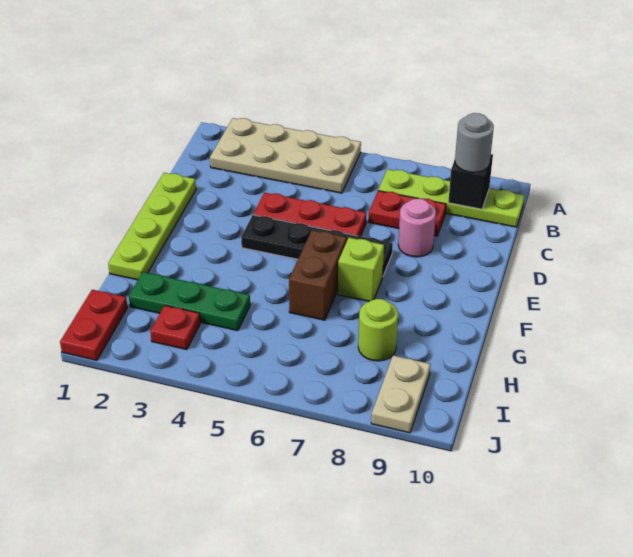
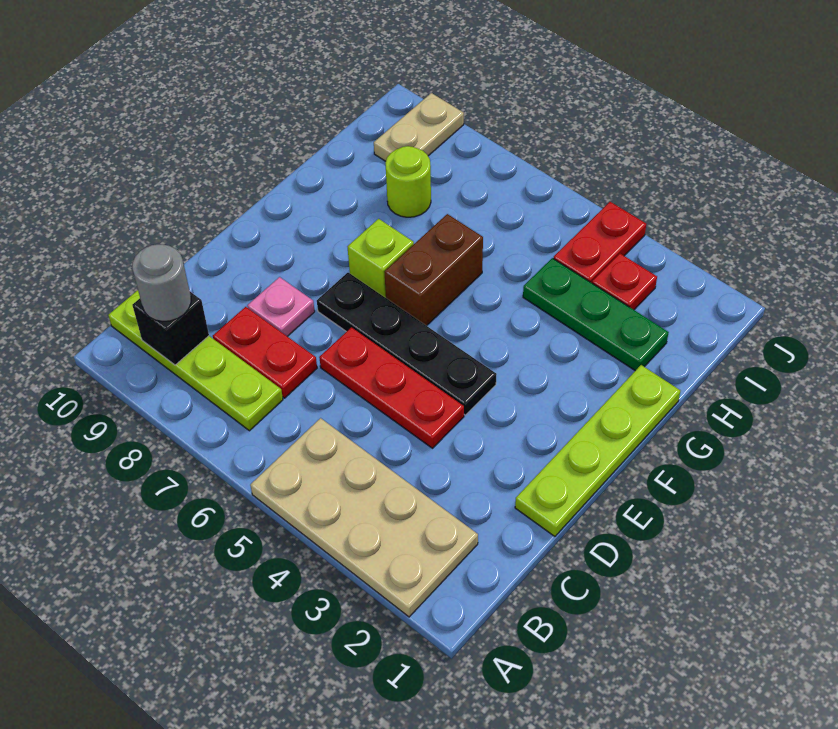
pink round brick D8 level 1 -> pink plate D8 level 1
red plate I1:J1 level 1 -> red plate I4:J4 level 1

